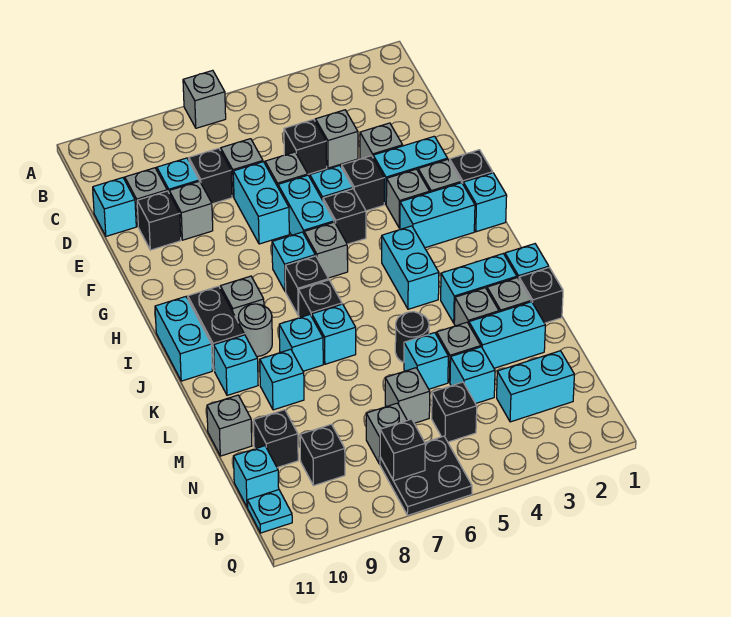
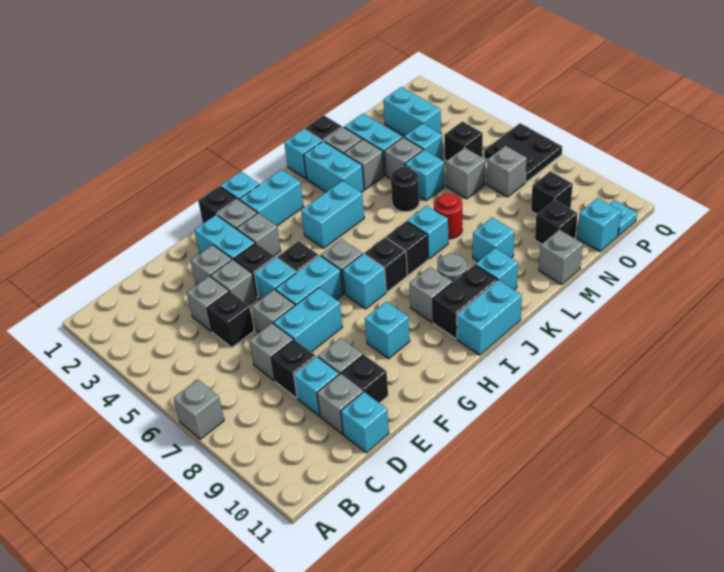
none -> grey brick E4 level 1
cyan brick H2:H3 level 1 -> cyan brick H2:I2 level 1
cyan brick K8 level 1 -> cyan brick G9 level 1
none -> red round brick L7 level 1
black brick P7 level 2 -> none

